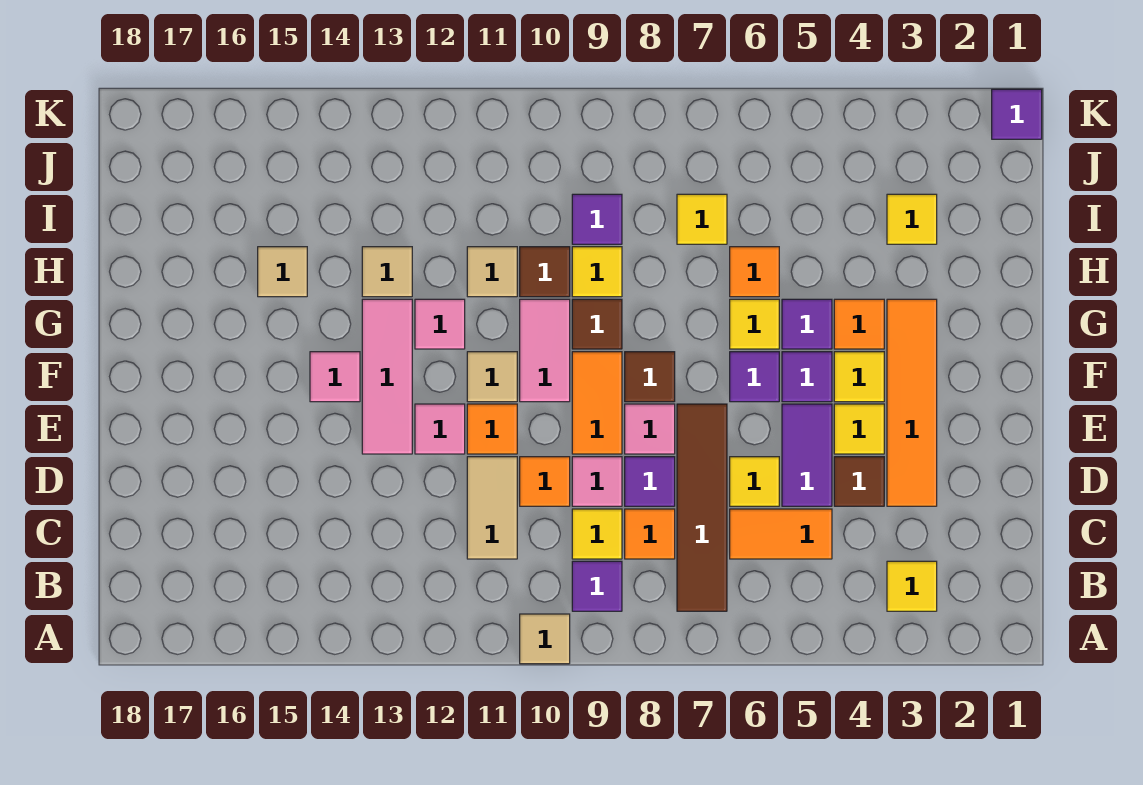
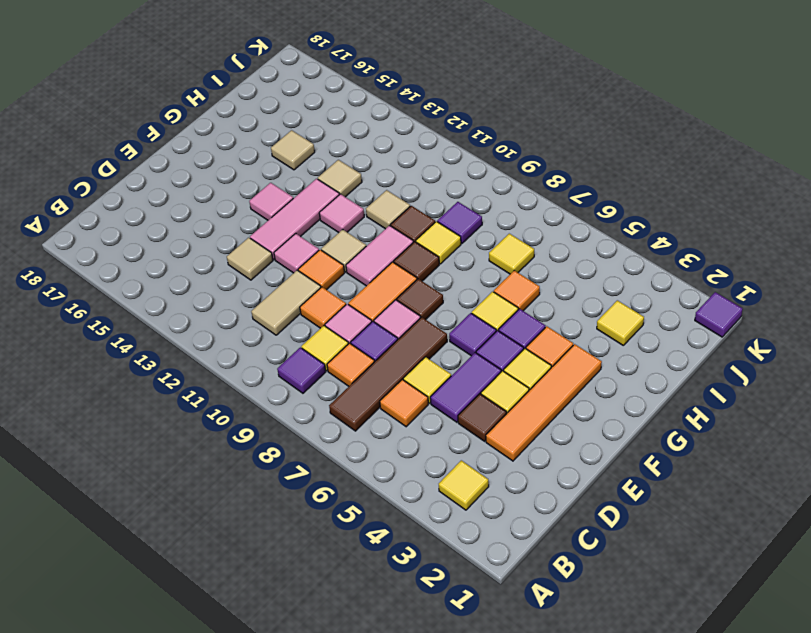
tan tile A10 level 1 -> tan tile D13 level 1
orange tile C5:C6 level 1 -> orange tile C6 level 1

